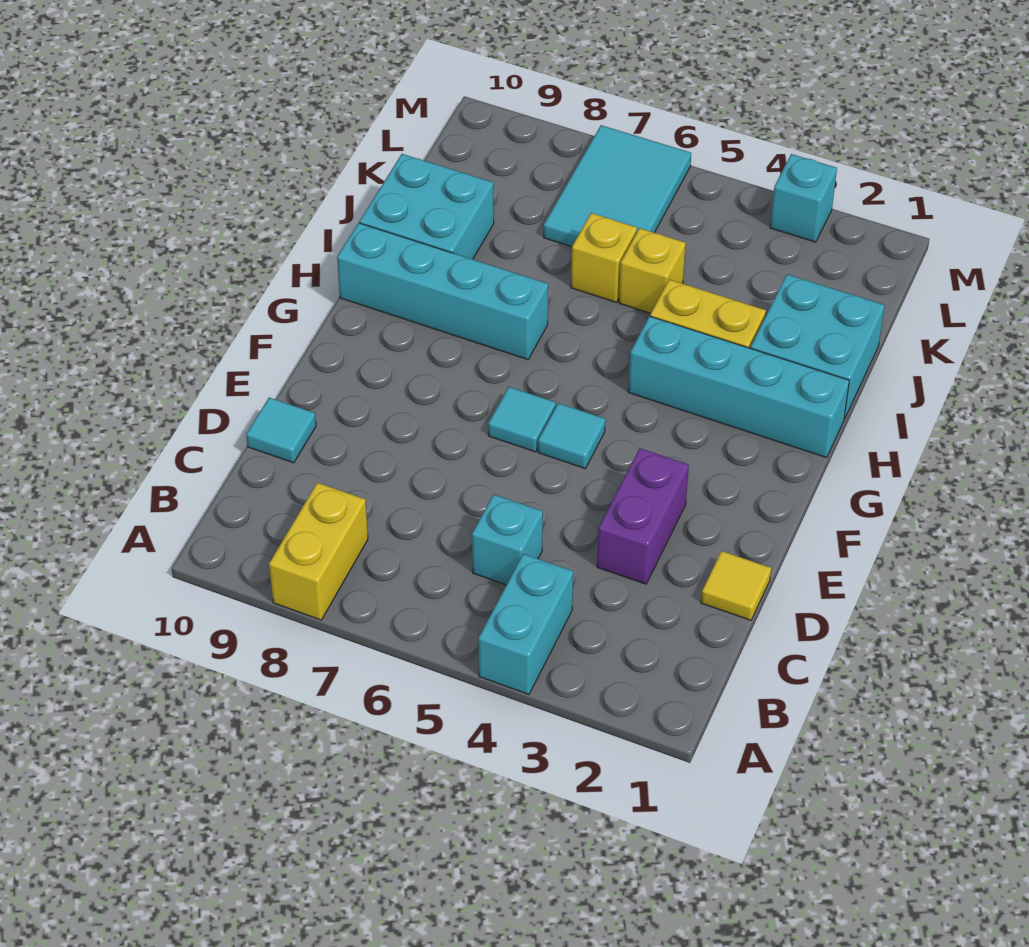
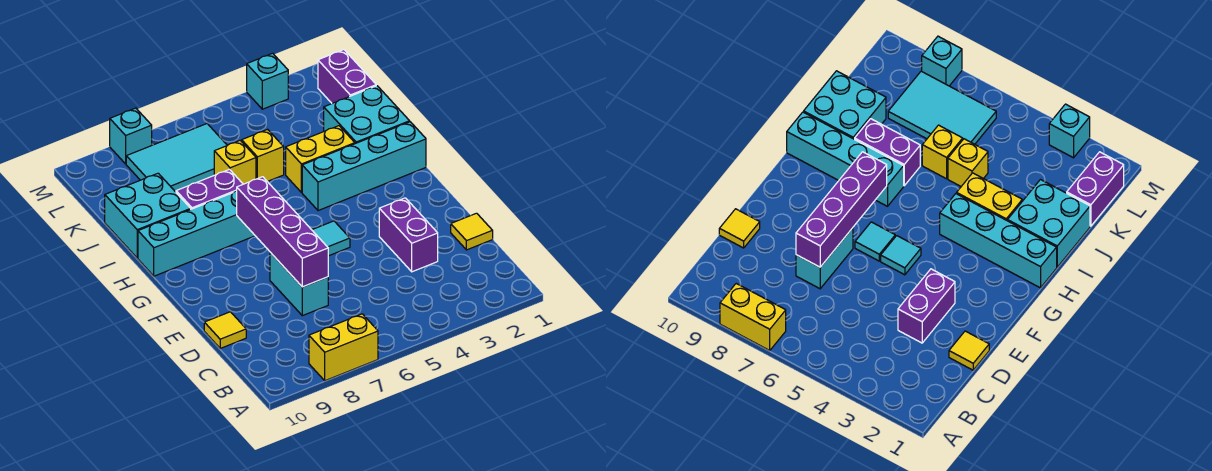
cyan brick A4:B4 level 1 -> cyan brick D7:E7 level 1
yellow brick A8:B8 level 1 -> yellow brick A7:A8 level 1
cyan brick C5 level 1 -> cyan brick M8 level 1
none -> purple brick D7:G7 level 2
cyan tile D10 level 1 -> yellow tile D10 level 1
none -> purple brick I7:I8 level 1
none -> purple brick K1:L1 level 1
cyan tile K6:M7 level 1 -> cyan tile K6:L8 level 1

